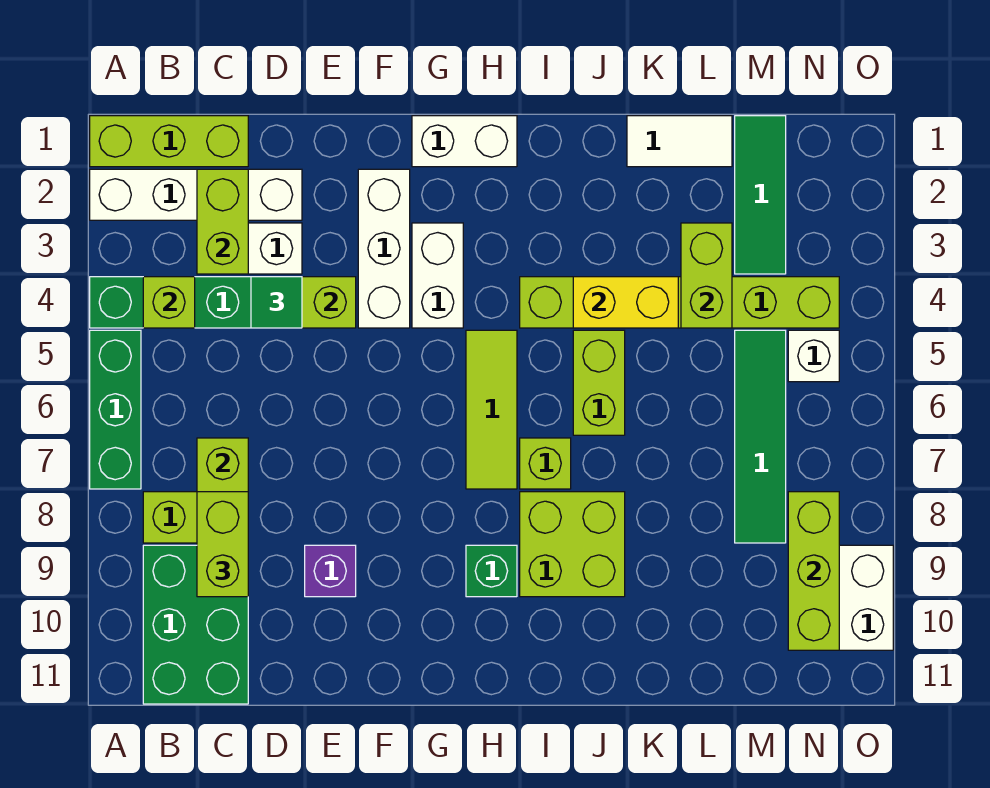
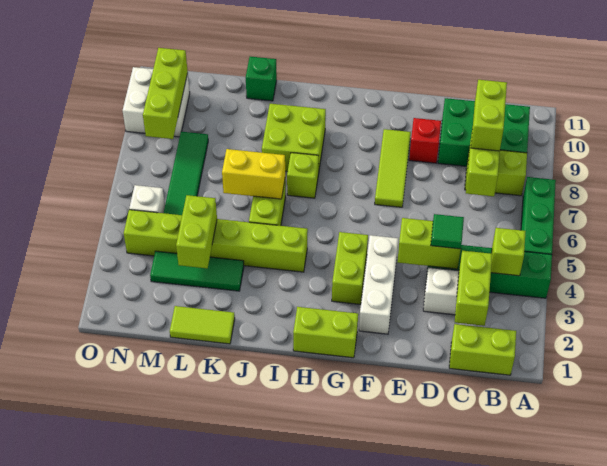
lime brick A1:C1 level 1 -> lime brick B1:C1 level 1
white brick A2:D2 level 1 -> none
green brick B9:C11 level 1 -> green brick B9:D10 level 1
purple brick E9 level 1 -> red brick E9 level 1
white brick G1:H1 level 1 -> lime brick G1:H1 level 1
white brick G3:G4 level 1 -> lime brick G3:G4 level 1
lime tile H5:H7 level 1 -> lime tile F7:F9 level 1
green brick H9 level 1 -> green brick K11 level 1
yellow brick J4:K4 level 2 -> yellow brick J6:K6 level 2
white tile K1:L1 level 1 -> lime tile K1:L1 level 1
green tile M1:M3 level 1 -> green tile K3:M3 level 1

